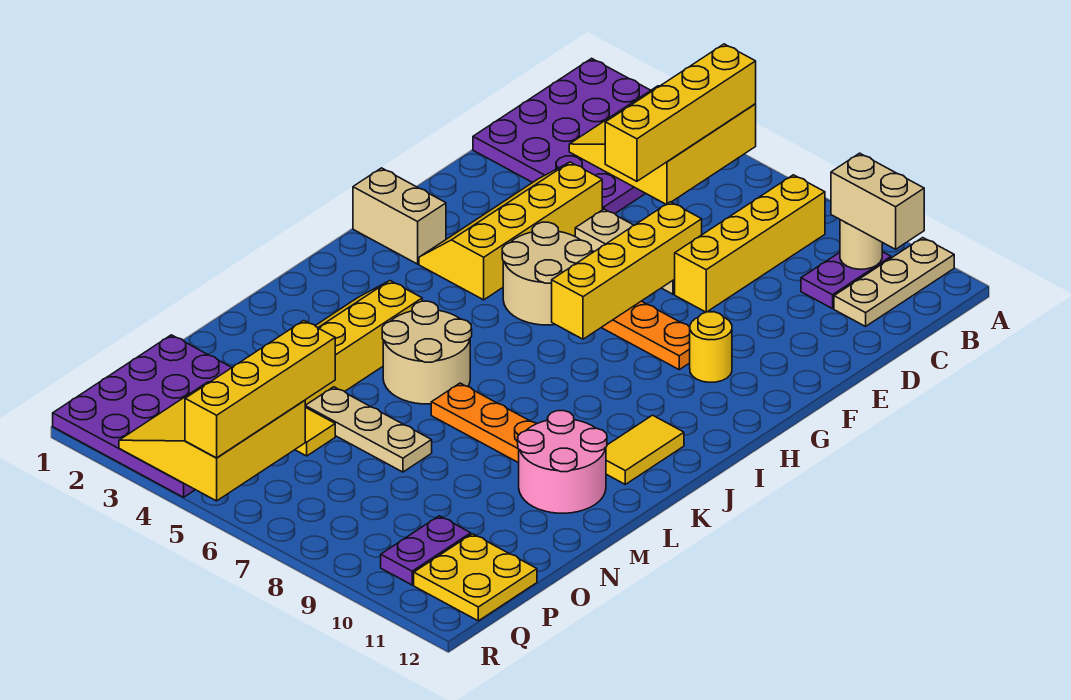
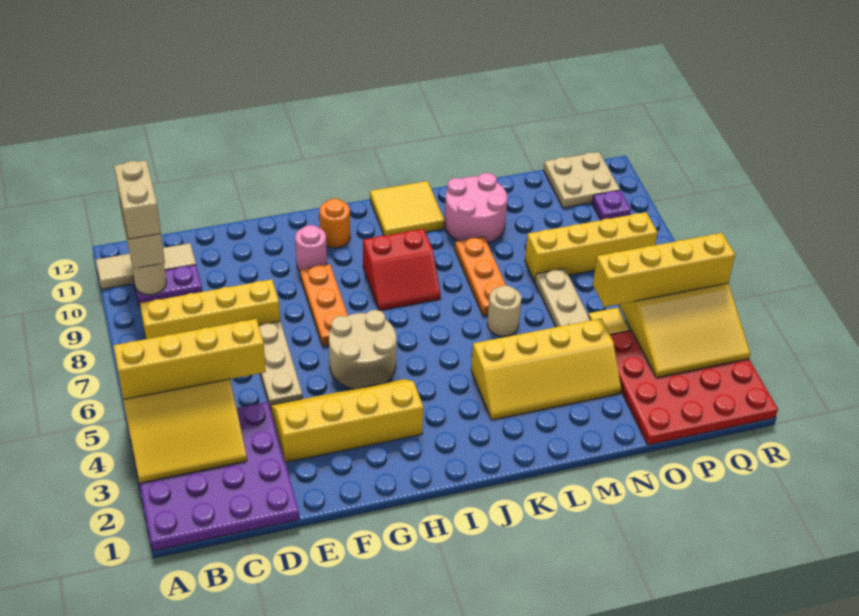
tan plate A11:C11 level 1 -> tan tile A11:C11 level 1
yellow slope E3:H4 level 1 top 4 -> yellow slope E3:H4 level 1 top 3
yellow brick E7:H7 level 2 -> yellow brick N8:Q8 level 1
yellow round brick G10 level 1 -> pink round brick G10 level 1
tan brick H1:H2 level 1 -> tan brick B10:B11 level 4
none -> orange round brick H11 level 1
none -> red slope I8:J9 level 1 top 9
yellow tile J11:K11 level 1 -> yellow tile J11:K12 level 1
tan round brick K5:L6 level 1 -> tan round brick L6 level 1
purple plate O1:R4 level 1 -> red plate O1:R4 level 1
purple plate P10:Q10 level 1 -> purple plate Q10 level 1
yellow plate P11:Q12 level 1 -> tan plate P11:Q12 level 1

